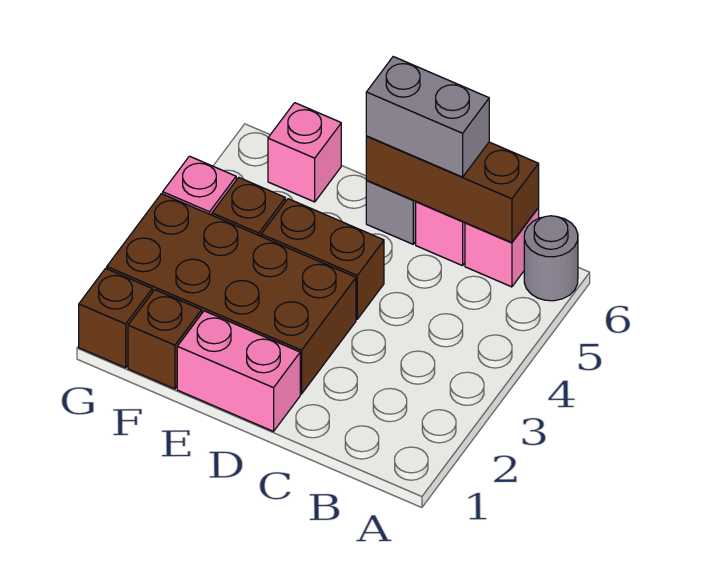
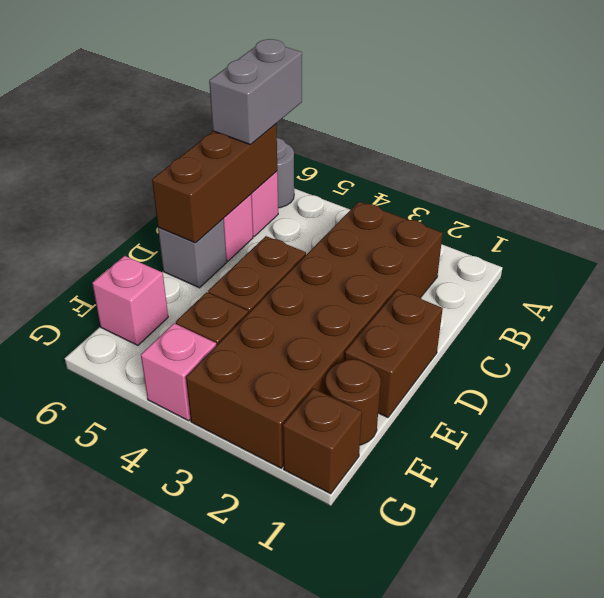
grey brick C6:D6 level 3 -> grey brick A6:B6 level 3
pink brick D1:E1 level 1 -> brown brick D1:E1 level 1
brown brick D2:G3 level 1 -> brown brick B2:G3 level 1
brown brick F1 level 1 -> brown round brick F1 level 1

